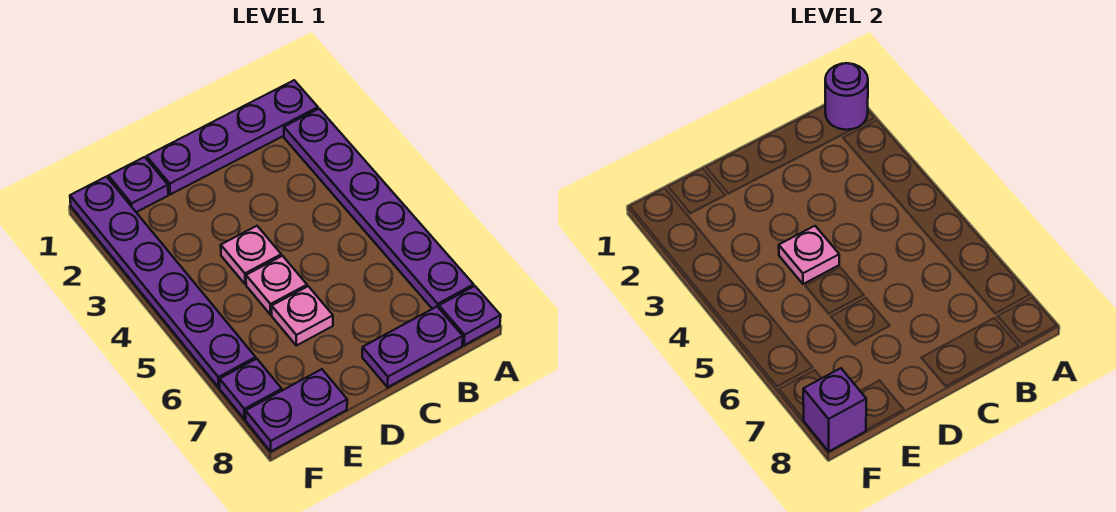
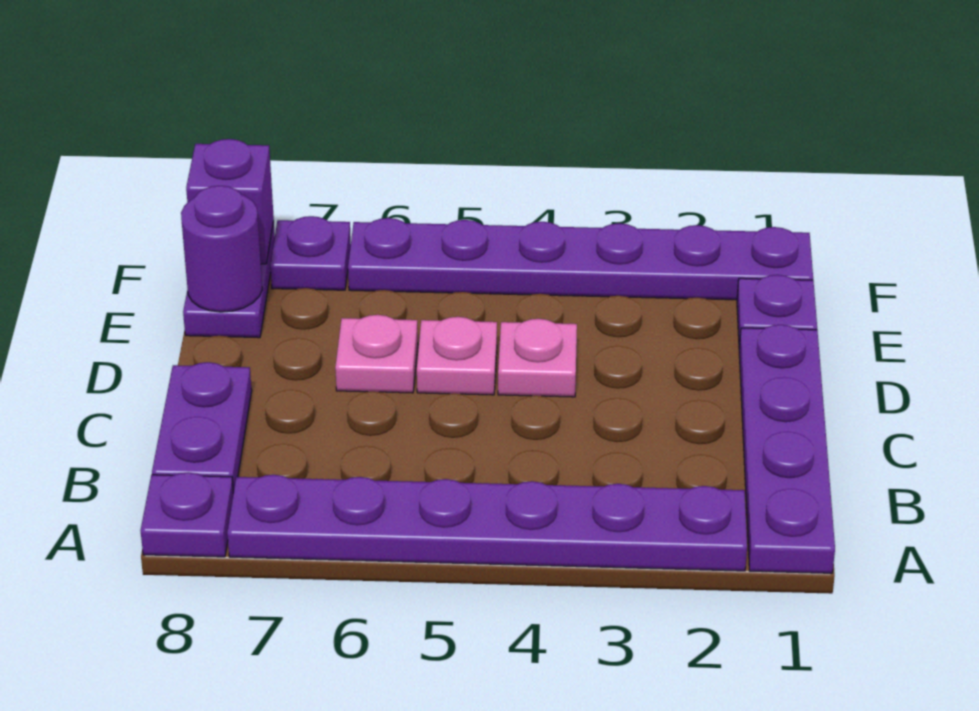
purple round brick A1 level 2 -> purple round brick E8 level 2
pink plate D4 level 2 -> none

